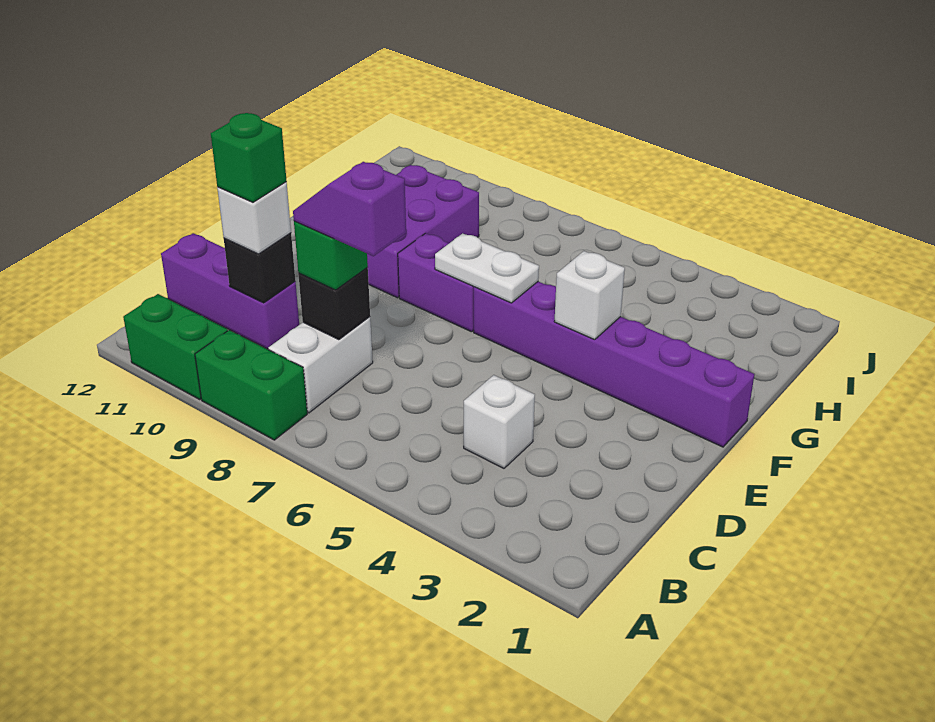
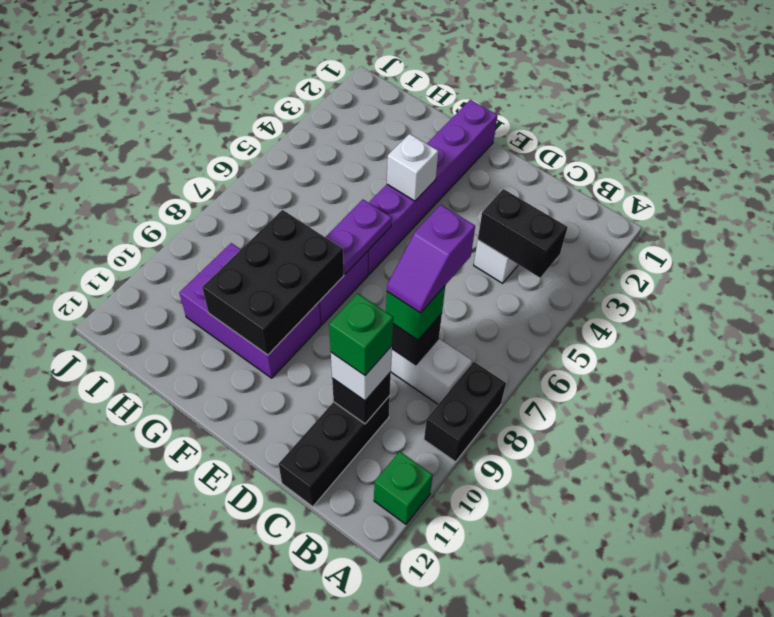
green brick A8:A9 level 1 -> black brick A8:A9 level 1
green brick A10:A11 level 1 -> green brick A11 level 1
none -> black brick B4:C4 level 2
purple brick C10:C12 level 1 -> black brick C10:C12 level 1
white plate F6:F7 level 2 -> purple plate F6:F7 level 2
none -> black brick F8:G10 level 2

